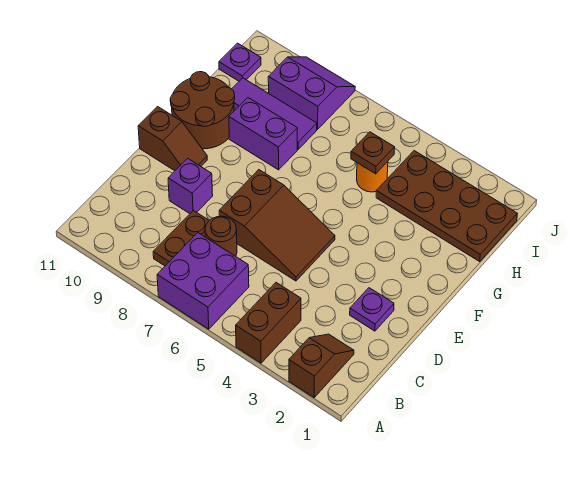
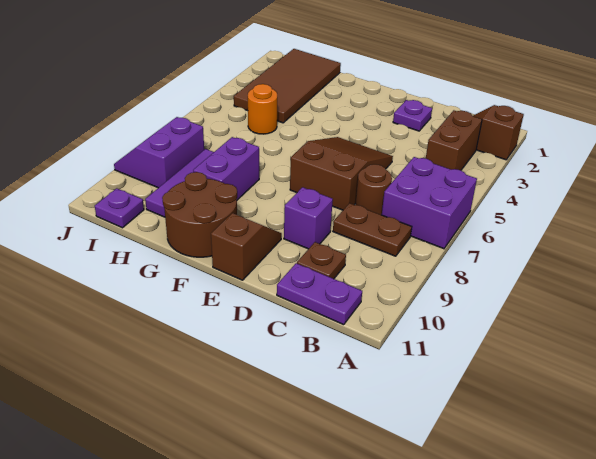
brown brick A4:B4 level 1 -> brown brick B3:B4 level 1
none -> purple plate B11:C11 level 1
brown plate H1:I4 level 1 -> brown tile H1:I4 level 1
brown plate H5 level 2 -> brown plate C10 level 1

